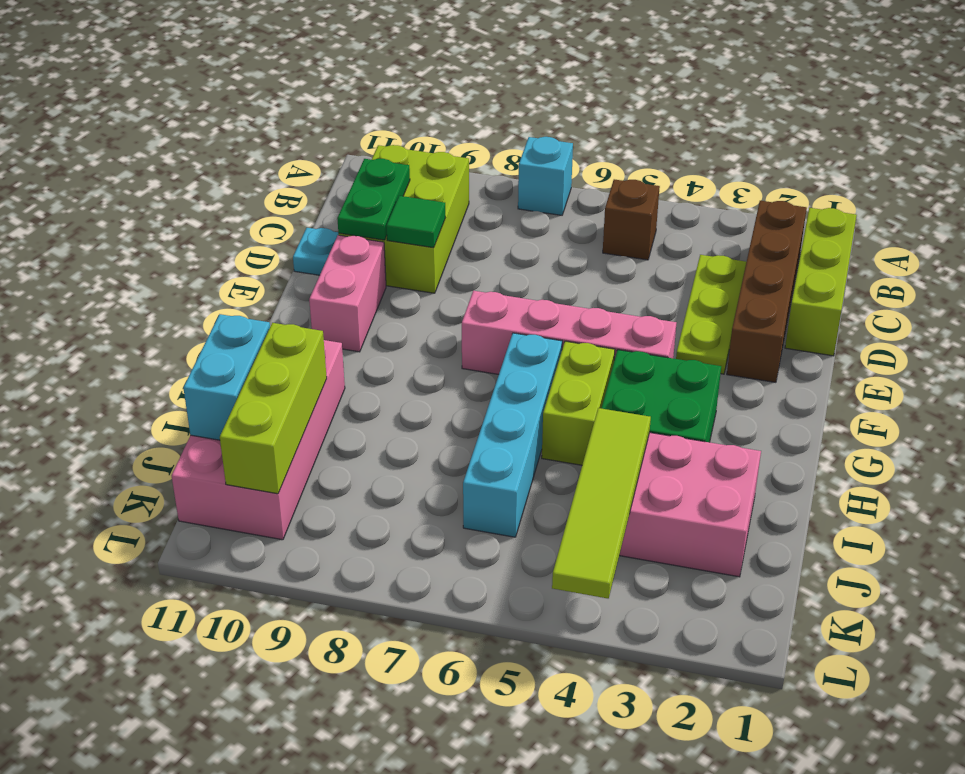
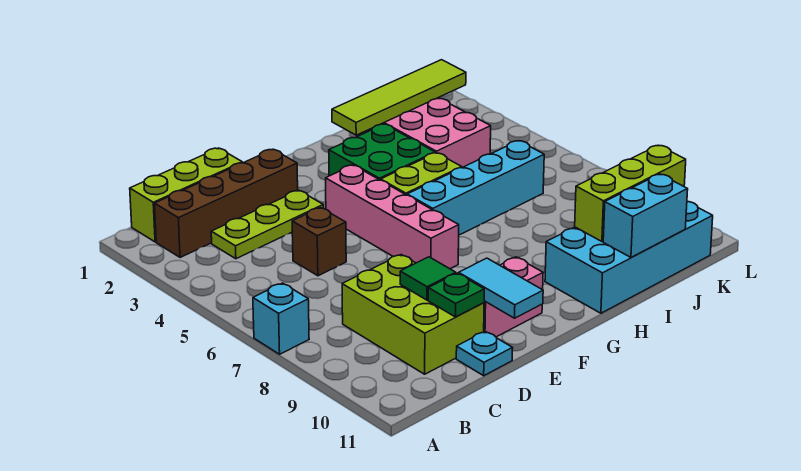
brown brick B5 level 1 -> brown brick D5 level 1
lime brick B9:D10 level 1 -> lime brick C8:D10 level 1
green plate C10:D10 level 2 -> green plate D10 level 2
none -> cyan tile E10:E11 level 2
pink brick H10:K11 level 1 -> cyan brick H10:K11 level 1
lime tile I4:L4 level 2 -> lime tile H2:K2 level 2

